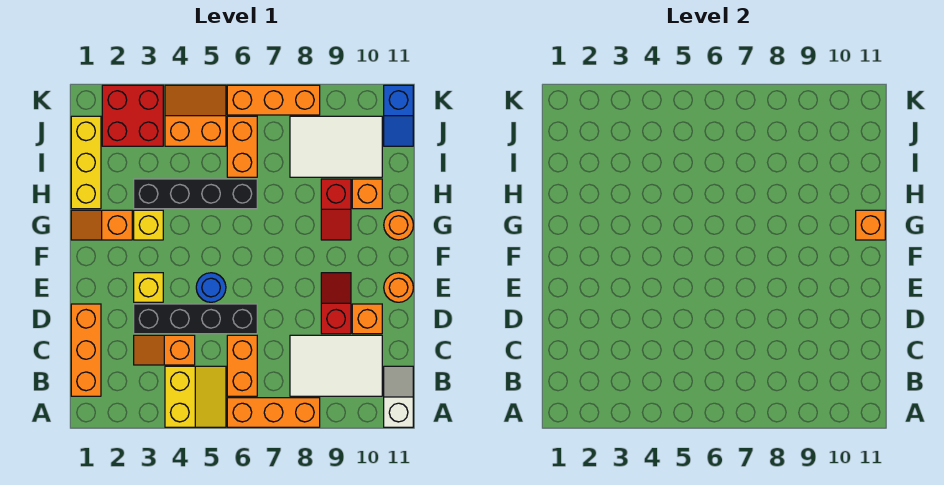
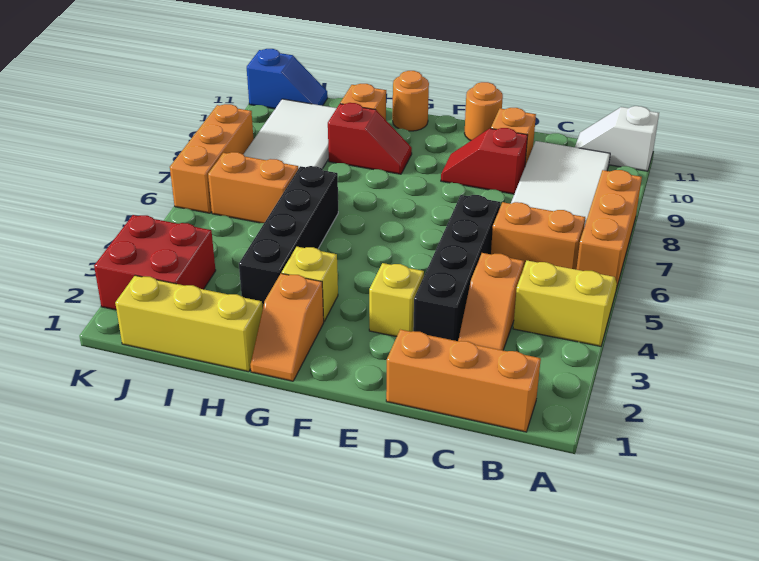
blue round brick E5 level 1 -> none
orange brick G11 level 2 -> none
orange slope J4:K5 level 1 top J -> none

